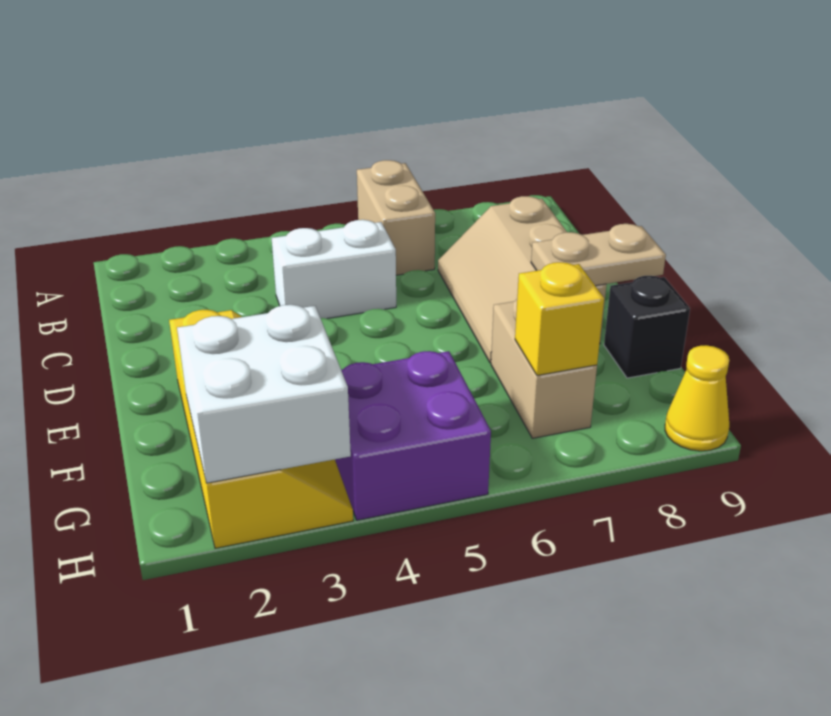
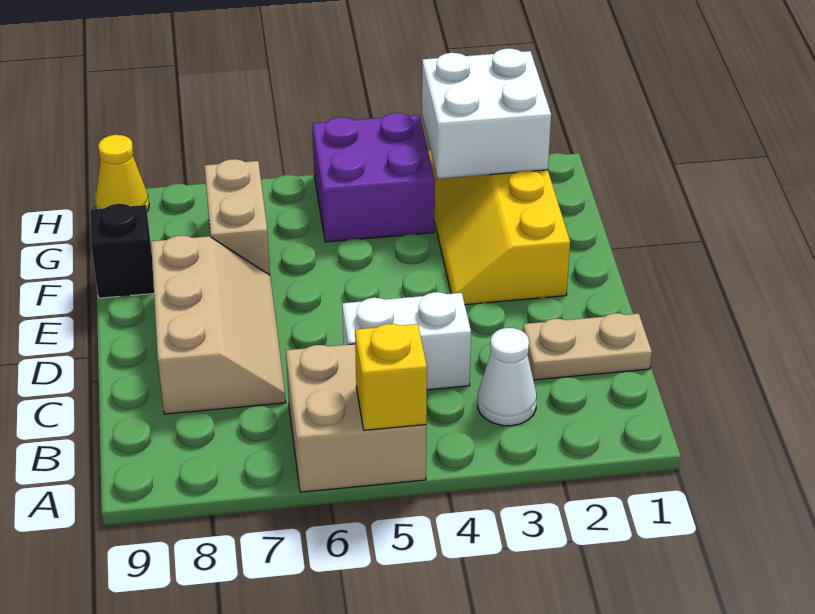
tan brick A6:B6 level 1 -> tan brick A5:B6 level 1
none -> white cone B3 level 1
tan plate E8:E9 level 2 -> tan plate C1:C2 level 1
yellow brick G7 level 2 -> yellow brick A5 level 2

